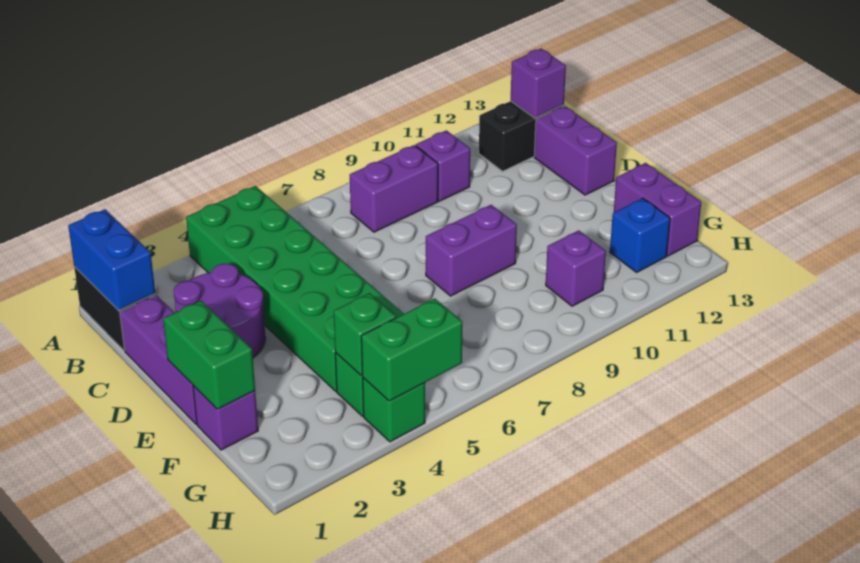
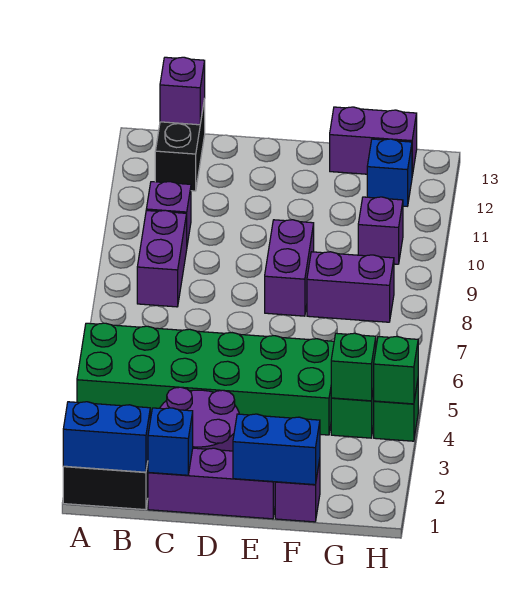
none -> blue brick C1 level 2
purple brick C13:D13 level 1 -> purple brick F8:G8 level 1
green brick E1:F1 level 2 -> blue brick E1:F1 level 2
green brick H4:H5 level 2 -> green brick H4 level 2

